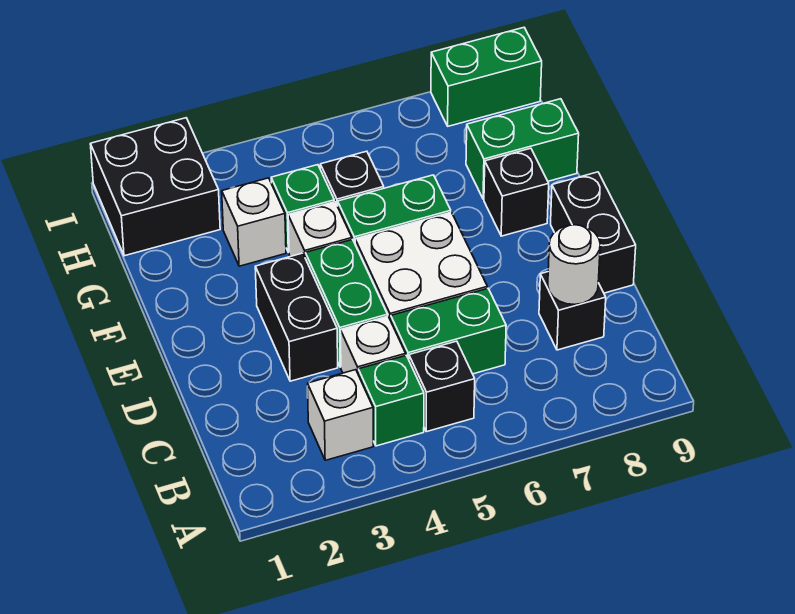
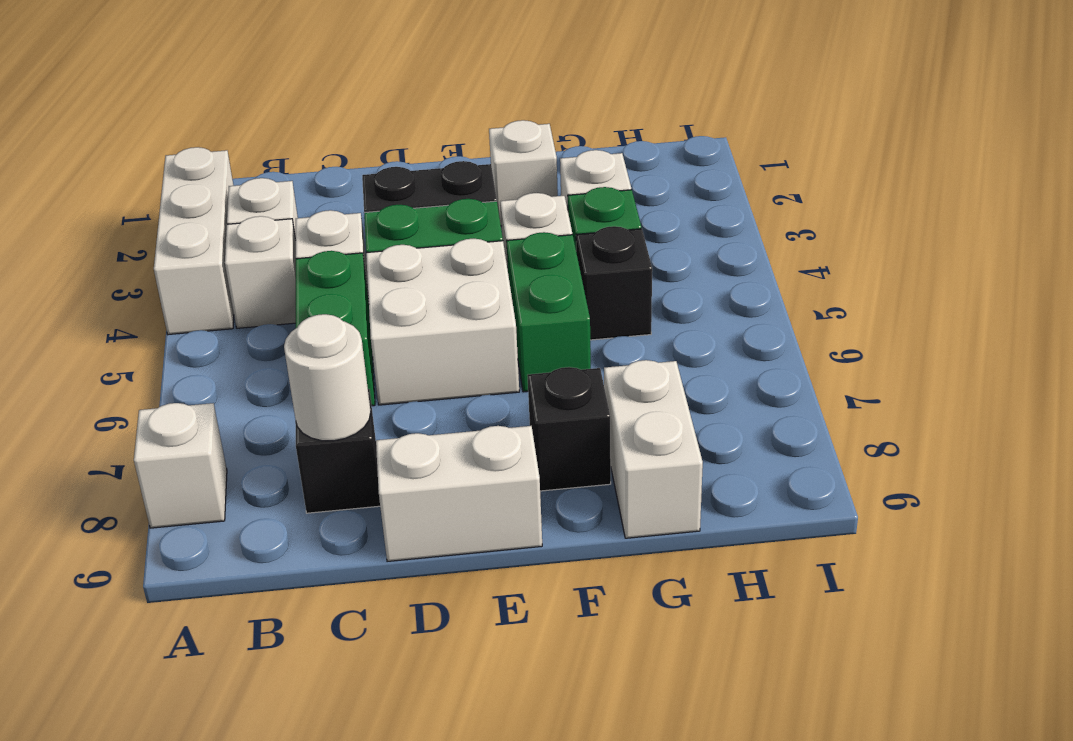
none -> white brick A2:A4 level 1
none -> white brick A8 level 1
green brick B4 level 1 -> white brick B4 level 1
black brick B5 level 1 -> none
black brick D9:E9 level 1 -> white brick D9:E9 level 1
none -> white brick F2 level 1
green brick G8:G9 level 1 -> white brick G8:G9 level 1
black brick H1:I2 level 1 -> none
green brick I8:I9 level 1 -> none

